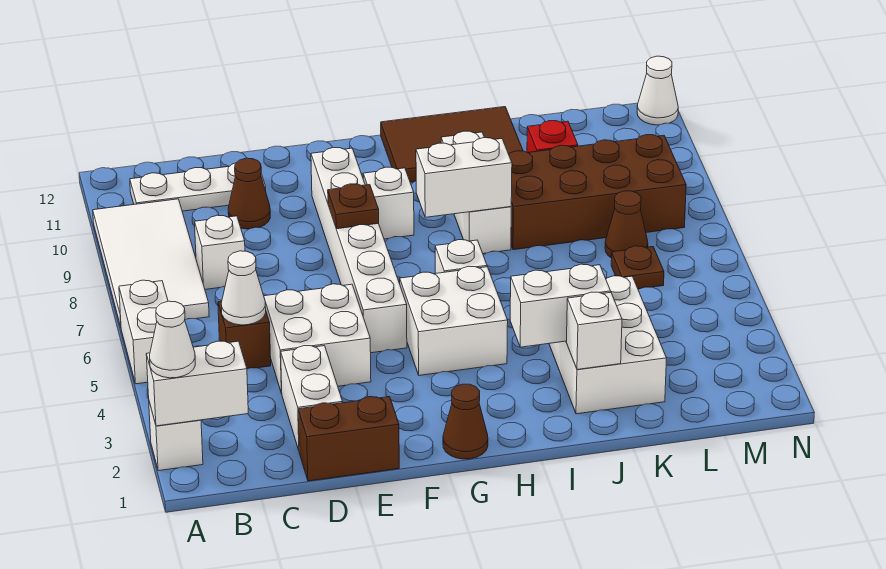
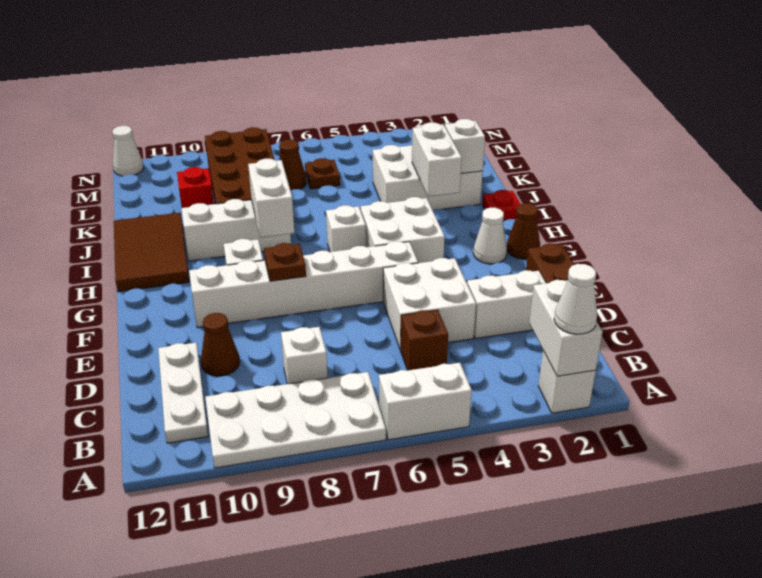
white tile A7:B10 level 1 -> white plate A7:B10 level 1
white cone C5 level 2 -> white cone G2 level 1
none -> red plate I1 level 1

